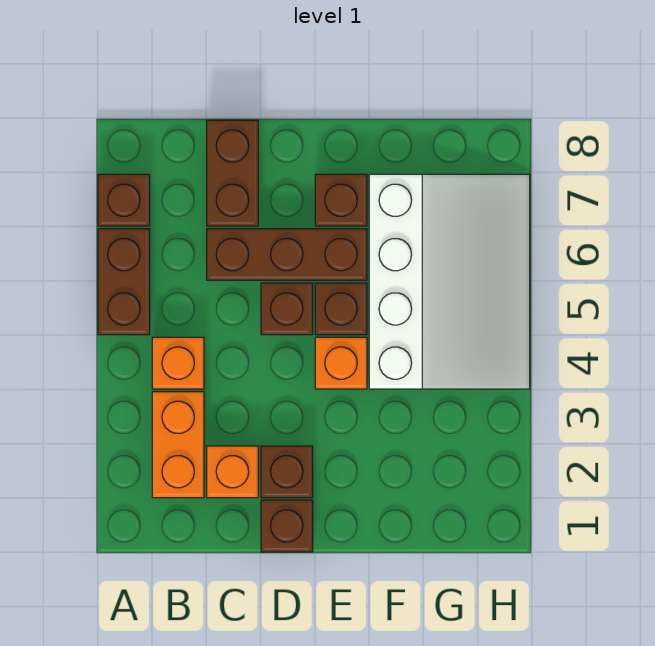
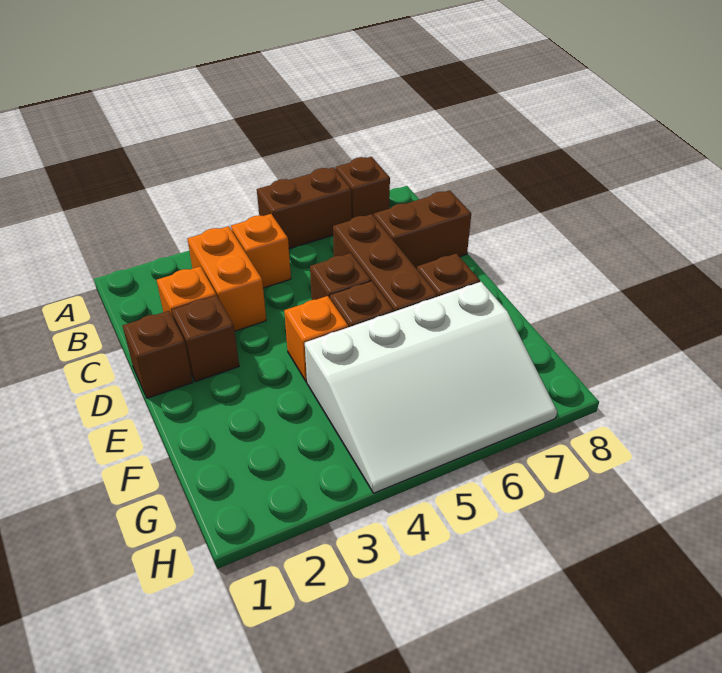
orange brick B2:B3 level 1 -> orange brick B3:C3 level 1

